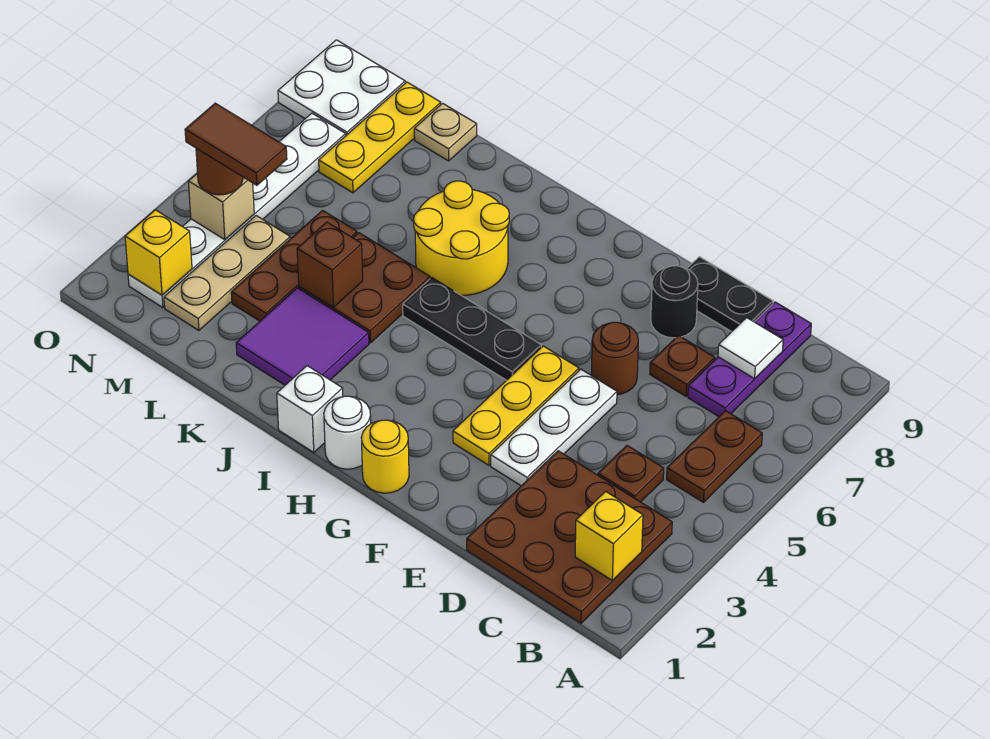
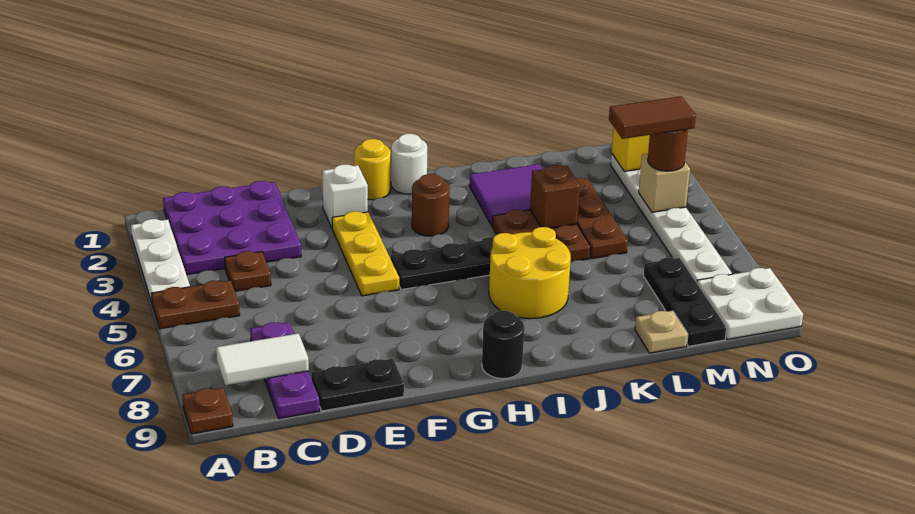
brown plate B1:D3 level 1 -> purple plate B1:D3 level 1
yellow brick B2 level 2 -> none
brown plate B5:B6 level 1 -> brown plate A5:B5 level 1
white tile C8 level 2 -> white tile B8:C8 level 2
brown plate D7 level 1 -> brown plate A9 level 1
white plate E3:E5 level 1 -> white plate A2:A4 level 1
brown round brick E6 level 1 -> brown round brick H3 level 1
black round brick E8 level 1 -> black round brick H9 level 1
white brick I1 level 1 -> white brick F2 level 1
tan plate M2:M4 level 1 -> none
yellow plate M7:M9 level 1 -> black plate M7:M9 level 1

